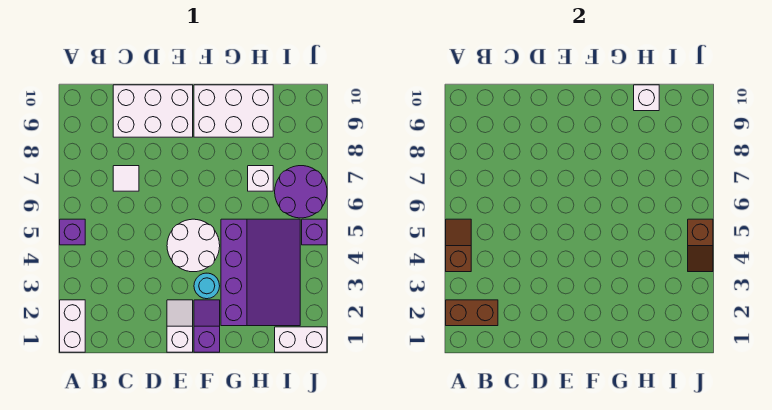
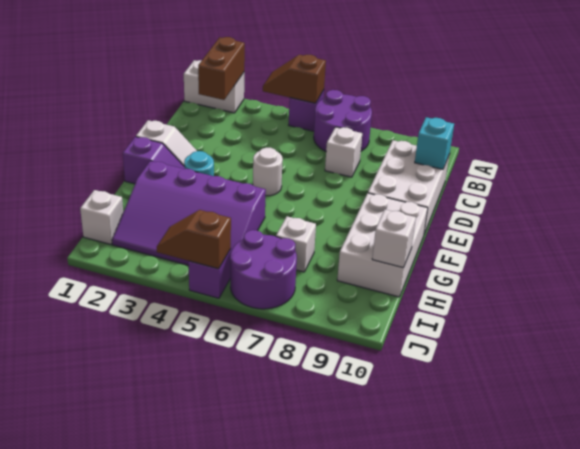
brown slope A4:A5 level 2 top 4 -> brown slope A4:A5 level 2 top 5
none -> purple round brick A6:B7 level 1
white tile C7 level 1 -> white brick C7 level 1
none -> cyan brick C10 level 2
white round brick E4:F5 level 1 -> white round brick E5 level 1
white brick I1:J1 level 1 -> white brick I1 level 1

